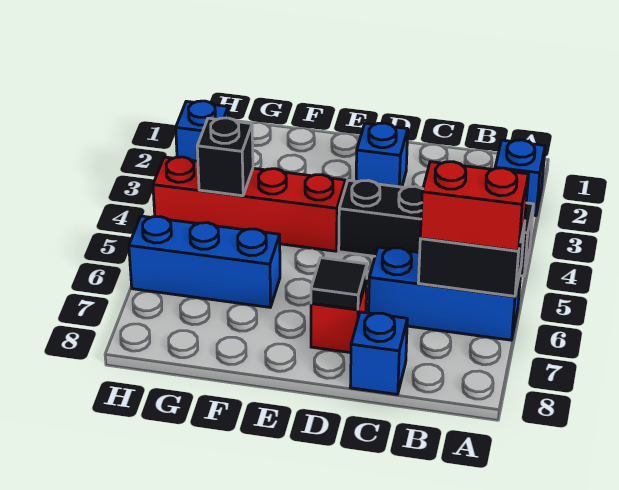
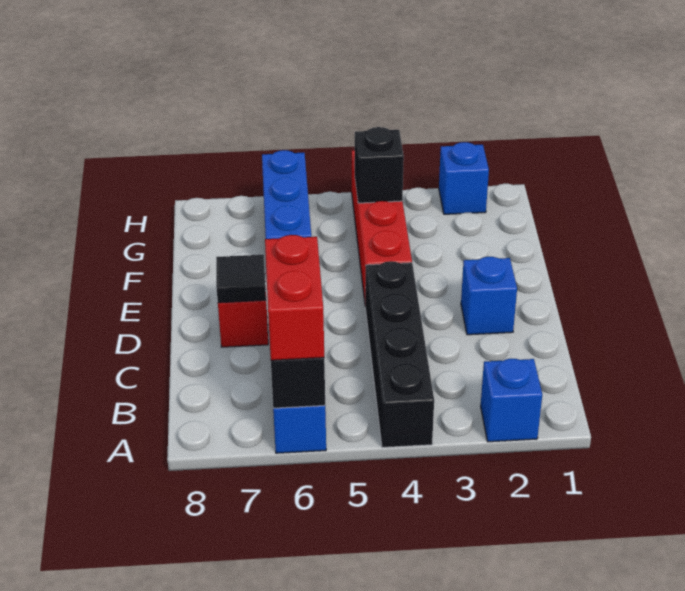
blue brick C8 level 1 -> none

